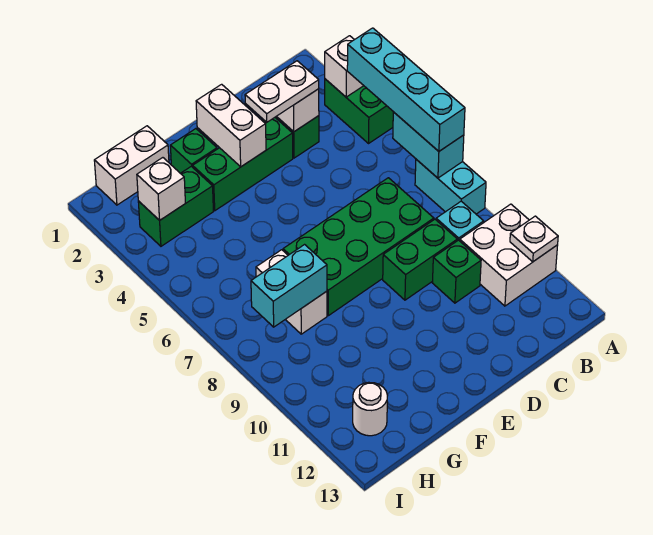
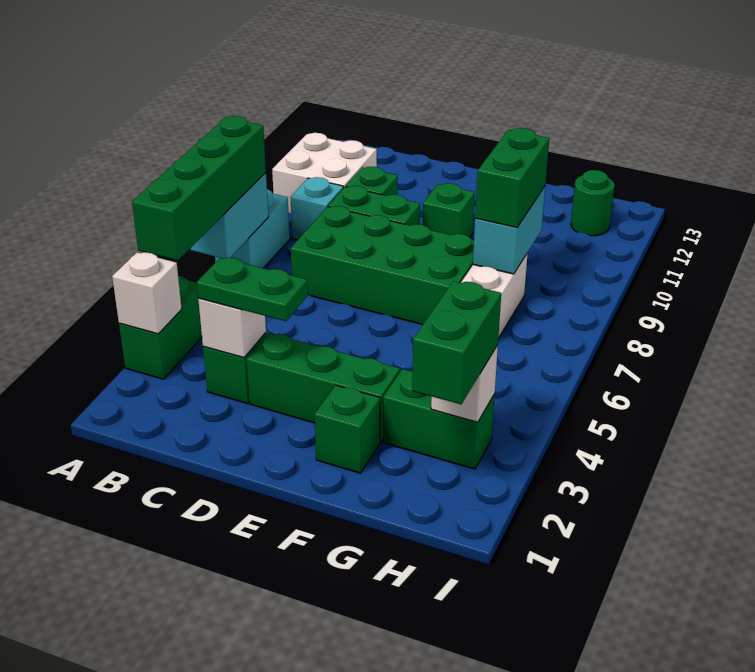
cyan brick A4:A7 level 3 -> green brick A4:A7 level 3
white plate A11 level 2 -> none
white plate C3:D3 level 3 -> green plate C3:D3 level 3
white brick E2:E3 level 2 -> none
none -> green brick E10 level 1
white brick G1:H1 level 1 -> none
cyan brick G8:H8 level 2 -> cyan brick G8:G9 level 2
none -> green brick G8:G9 level 3
none -> green brick H2:H3 level 3
white round brick H12 level 1 -> green round brick H12 level 1

